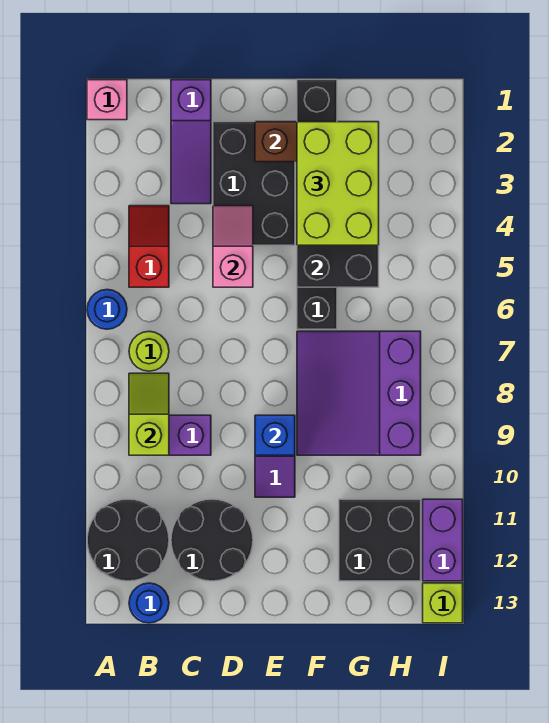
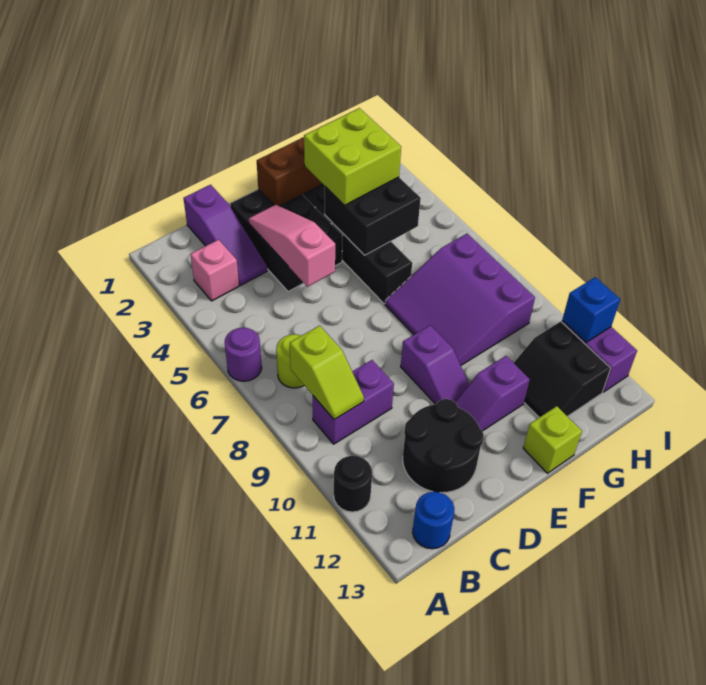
pink brick A1 level 1 -> pink brick B3 level 1
blue round brick A6 level 1 -> purple round brick A6 level 1
black round brick A11:B12 level 1 -> black round brick A11 level 1
red slope B4:B5 level 1 top 5 -> none
lime slope B8:B9 level 2 top 9 -> lime slope B8:B9 level 2 top 8
pink slope D4:D5 level 2 top 5 -> pink slope D3:D5 level 2 top 5
blue brick E9 level 2 -> blue brick I11 level 2
none -> purple slope E11:F11 level 1 top F
lime brick F2:G4 level 3 -> lime brick F3:G4 level 3
black brick G11:H12 level 1 -> black slope G11:H12 level 1 top H
lime brick I13 level 1 -> lime brick F13 level 1

